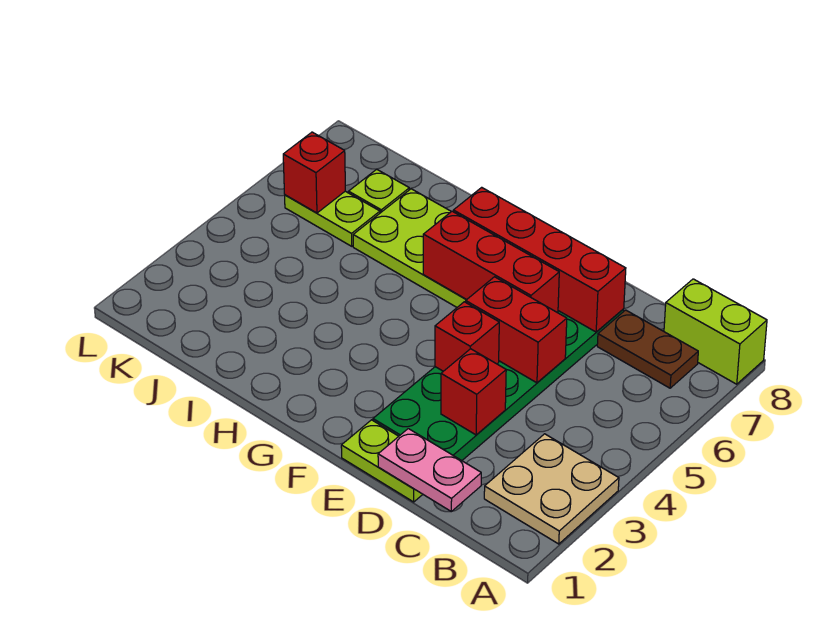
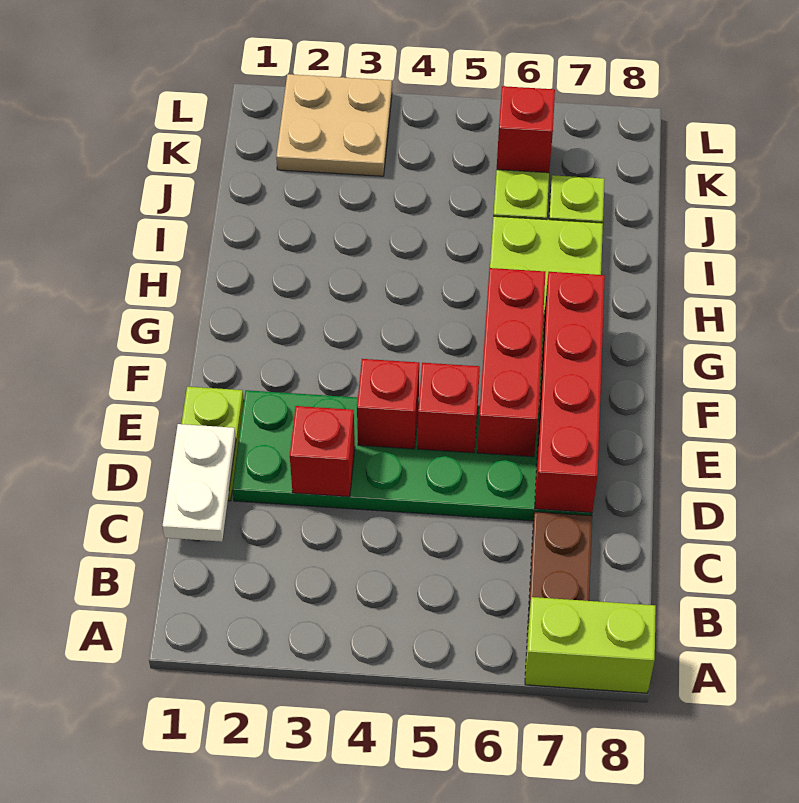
tan plate A2:B3 level 1 -> tan plate K2:L3 level 1
lime brick A8:B8 level 1 -> lime brick A7:A8 level 1
pink plate C1:D1 level 2 -> white plate C1:D1 level 2
red brick D5:E5 level 2 -> red brick E5 level 2

